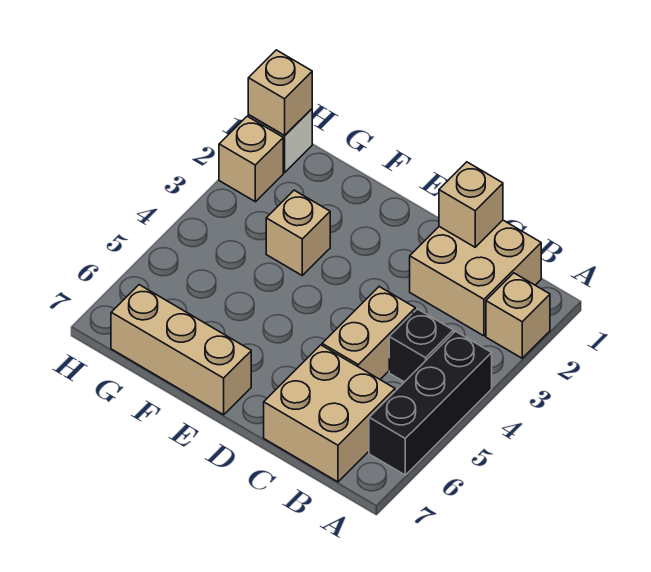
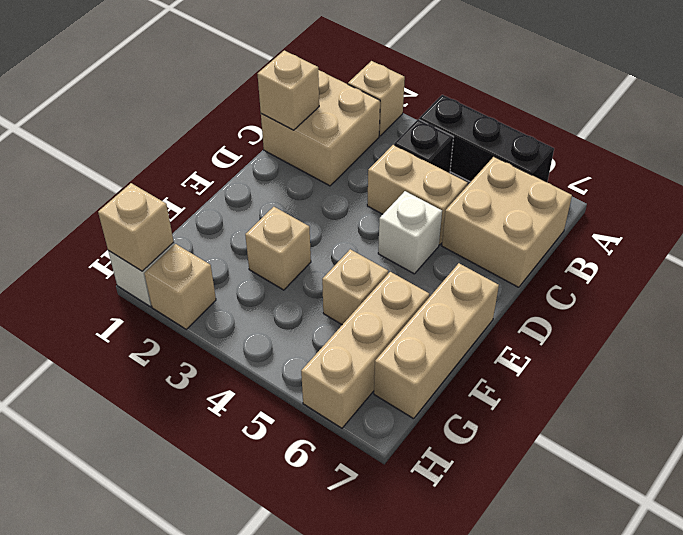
none -> white brick D5 level 1
none -> tan brick F5 level 1
none -> tan brick F6:H6 level 1

